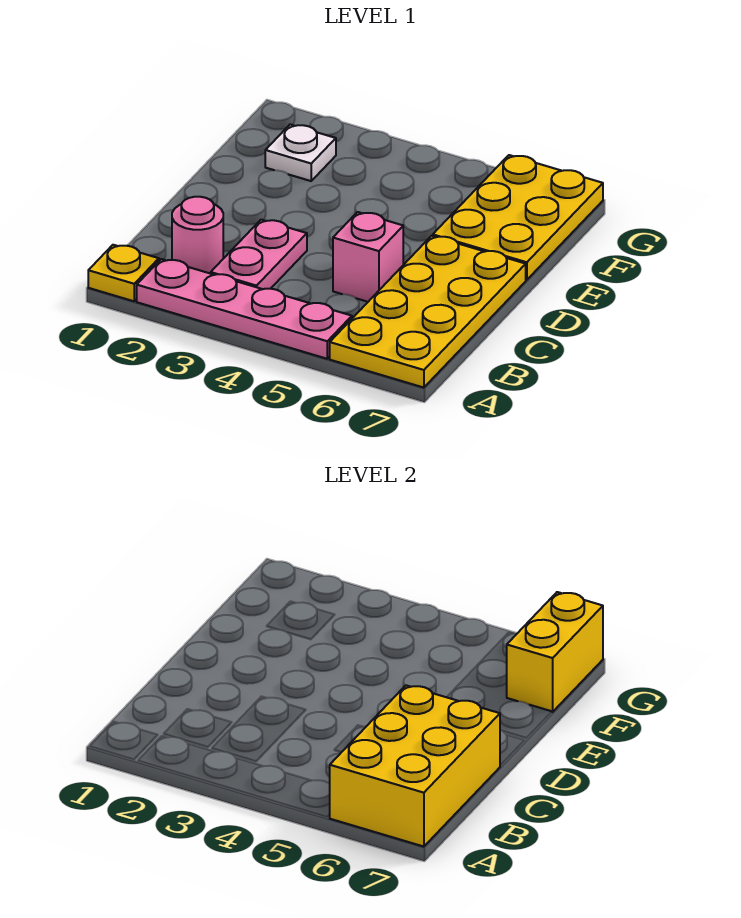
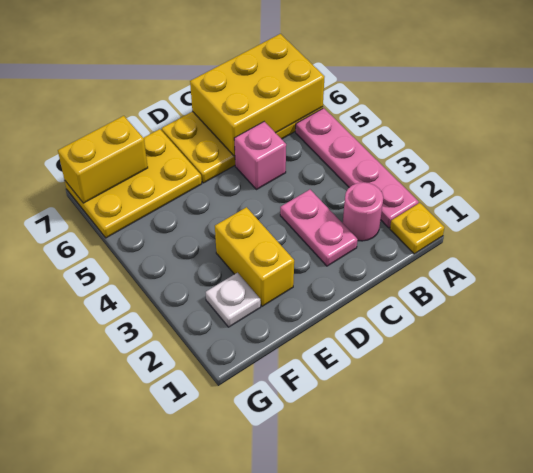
pink plate B3:C3 level 1 -> pink plate C2:C3 level 1
none -> yellow brick E2:E3 level 1

